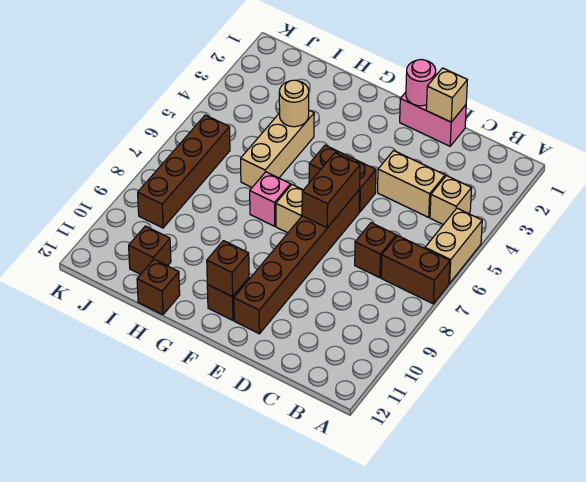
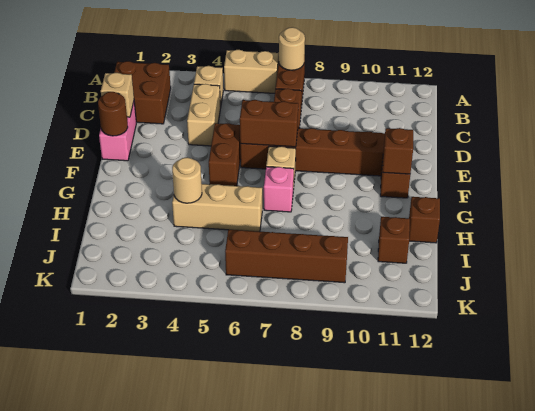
none -> tan round brick A7 level 2
none -> brown brick B1:C2 level 1
pink round brick E1 level 2 -> brown round brick E1 level 2

